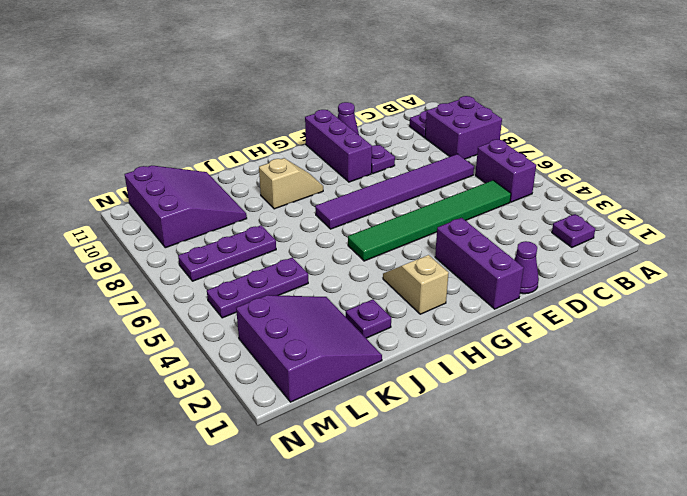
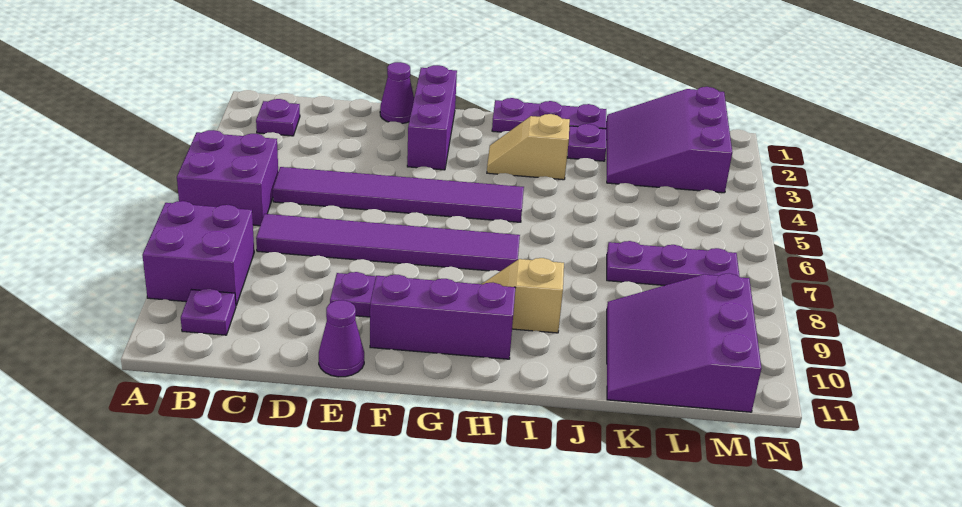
purple brick B5:B6 level 1 -> purple brick A5:B6 level 1
green tile C5:H5 level 1 -> purple tile C5:H5 level 1
purple brick F9:F11 level 1 -> purple brick F10:H10 level 1
tan slope H2:H3 level 1 top 2 -> tan slope H3:I3 level 1 top I
purple plate K5:M5 level 1 -> purple plate H1:J1 level 1

